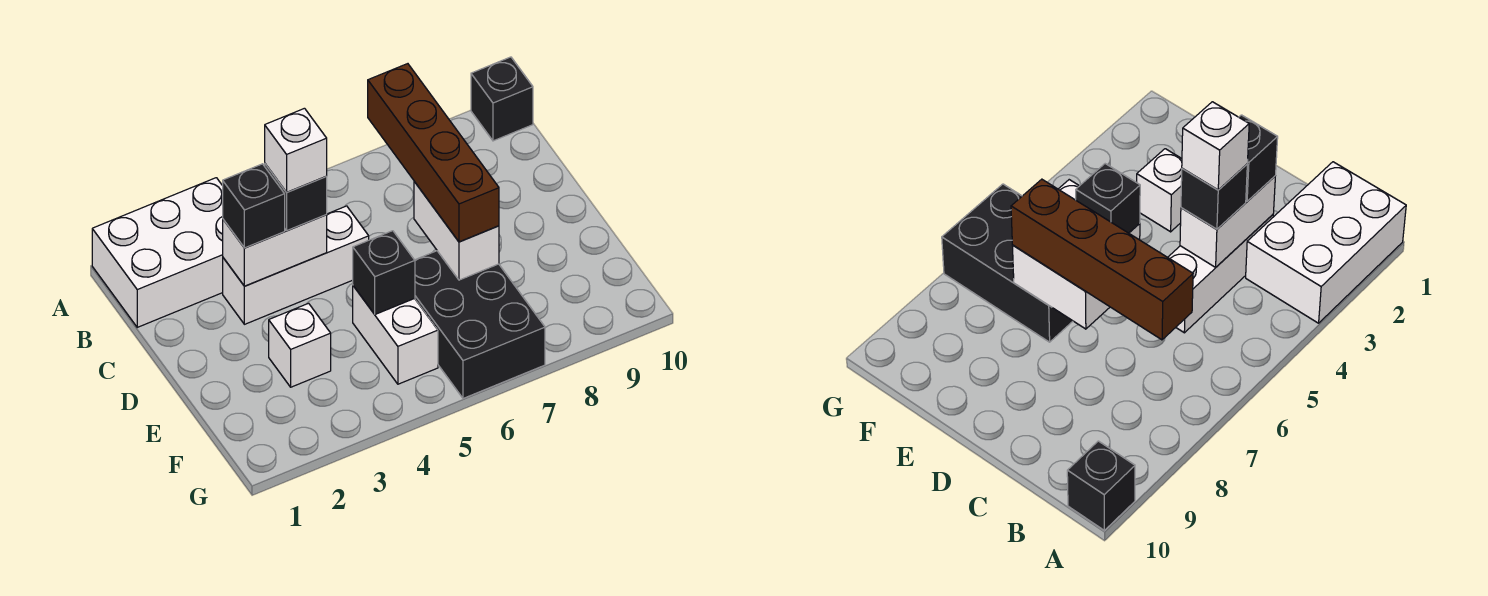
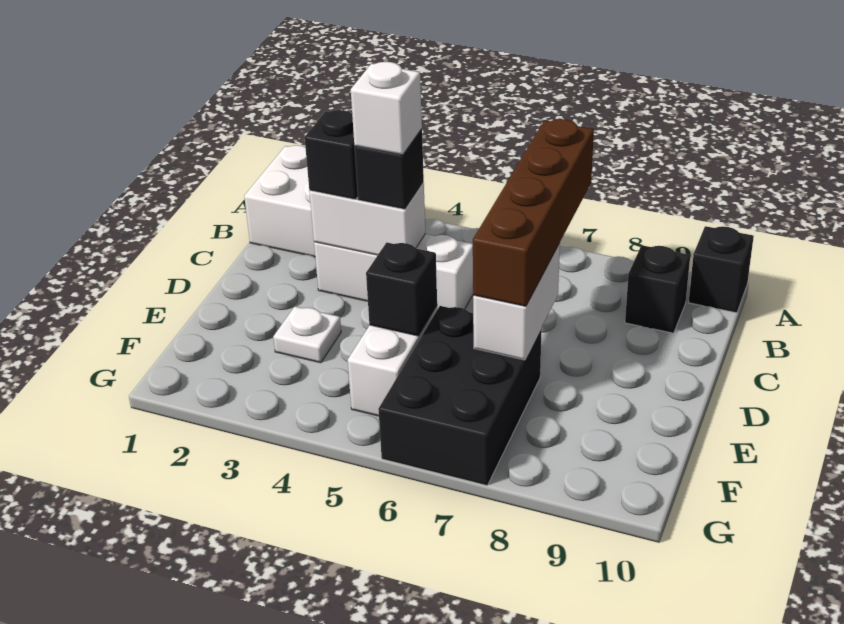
none -> black brick B9 level 1
white brick E3 level 1 -> white plate E3 level 1

